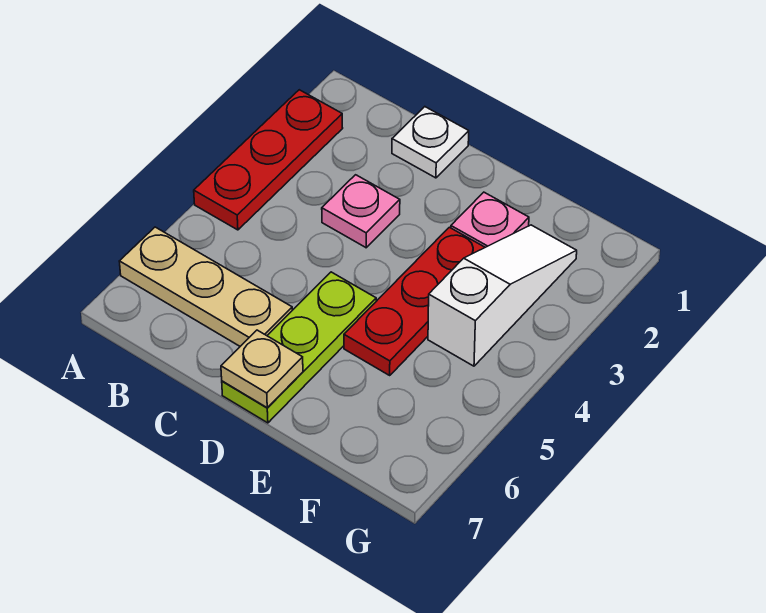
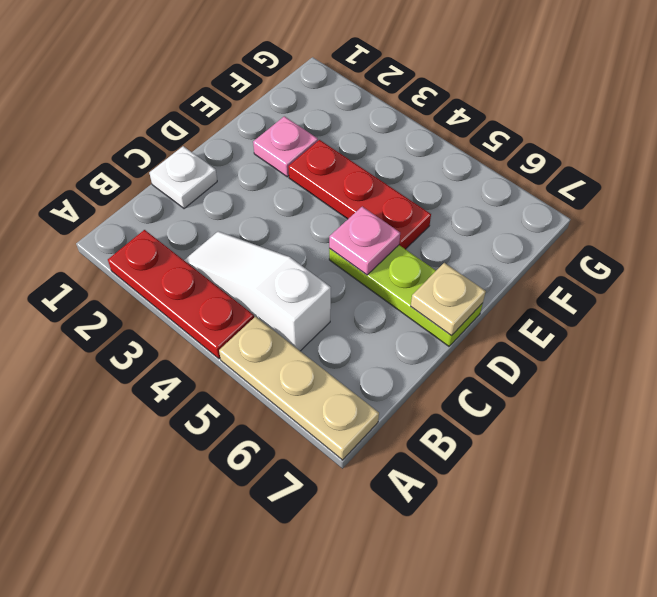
tan plate A6:C6 level 1 -> tan plate A5:A7 level 1
pink plate C3 level 1 -> pink plate D5 level 2
white slope F2:F4 level 1 top 4 -> white slope B3:B5 level 1 top 5

